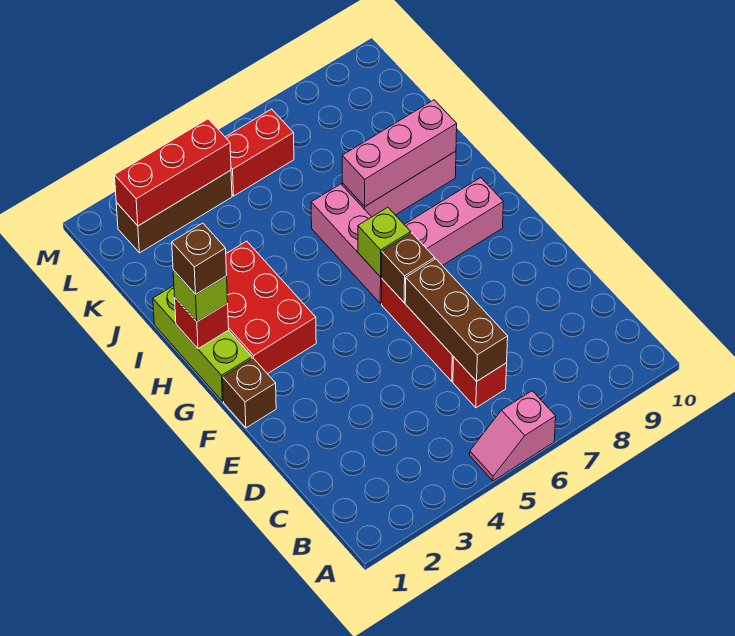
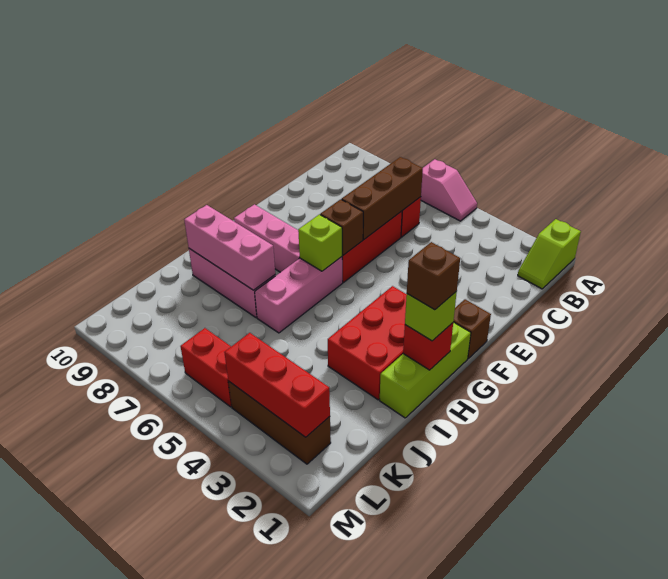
none -> lime slope A1:B1 level 1 top A

